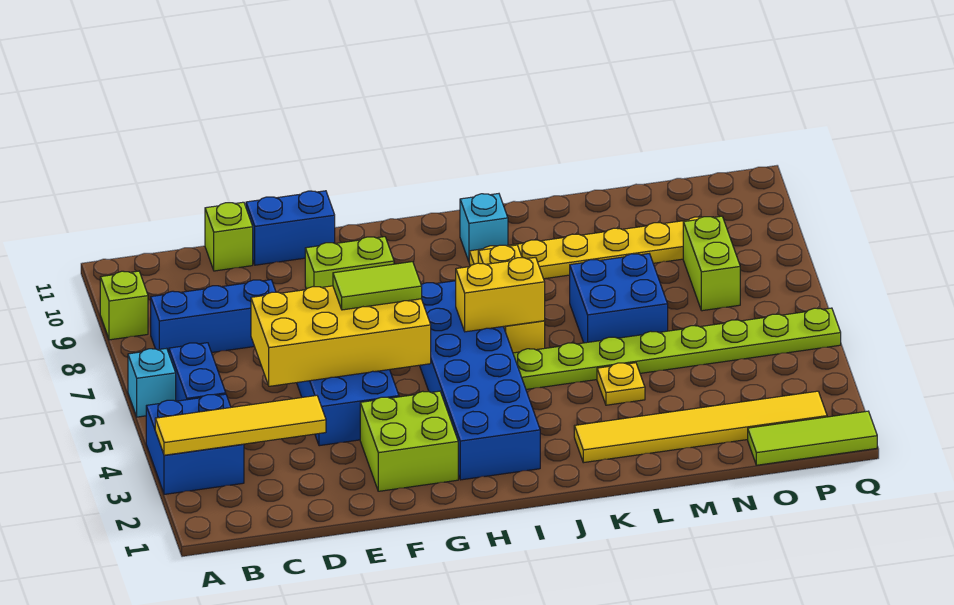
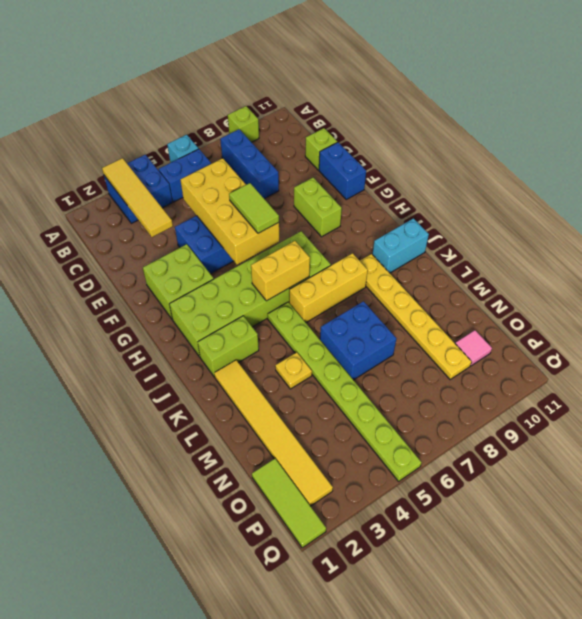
blue brick H2:I7 level 1 -> lime brick H2:I7 level 1
yellow brick I6:J6 level 2 -> yellow brick I5:I6 level 2
cyan brick J10 level 1 -> cyan brick J10:J11 level 1
lime brick O7:O8 level 1 -> lime brick J2:J3 level 1
none -> pink tile O10 level 1

